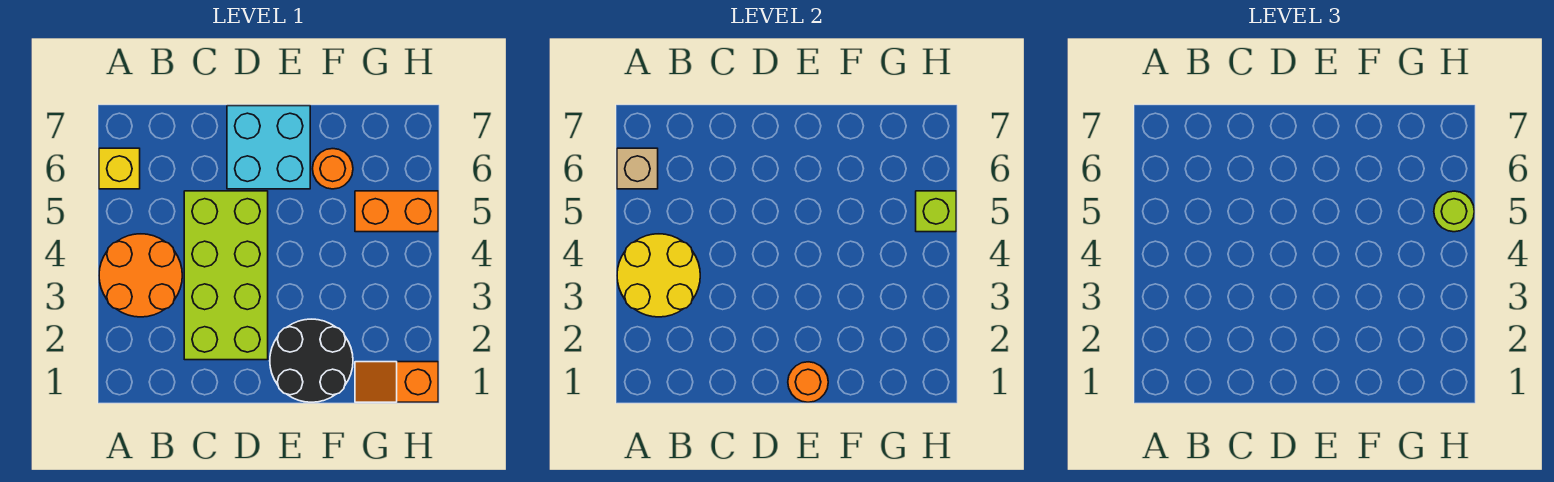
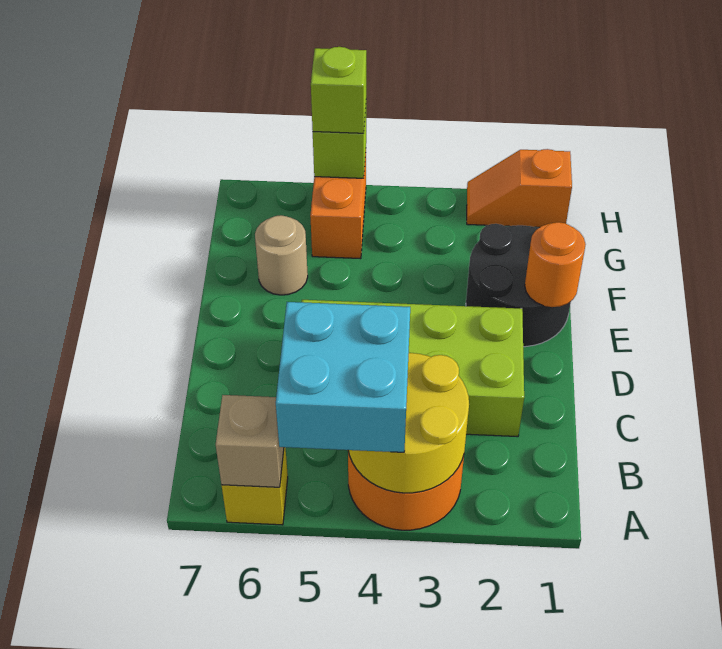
cyan brick D6:E7 level 1 -> cyan brick A4:B5 level 3
orange round brick F6 level 1 -> tan round brick F6 level 1
orange slope G1:H1 level 1 top H -> orange slope H1:H2 level 1 top 1
lime round brick H5 level 3 -> lime brick H5 level 3

